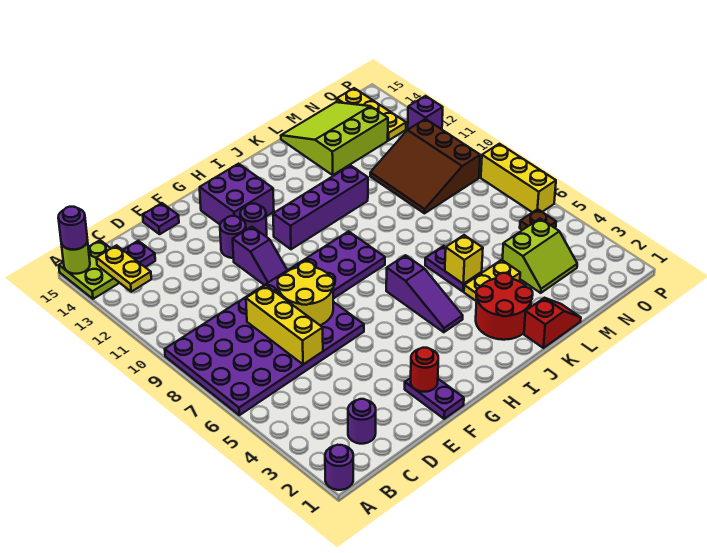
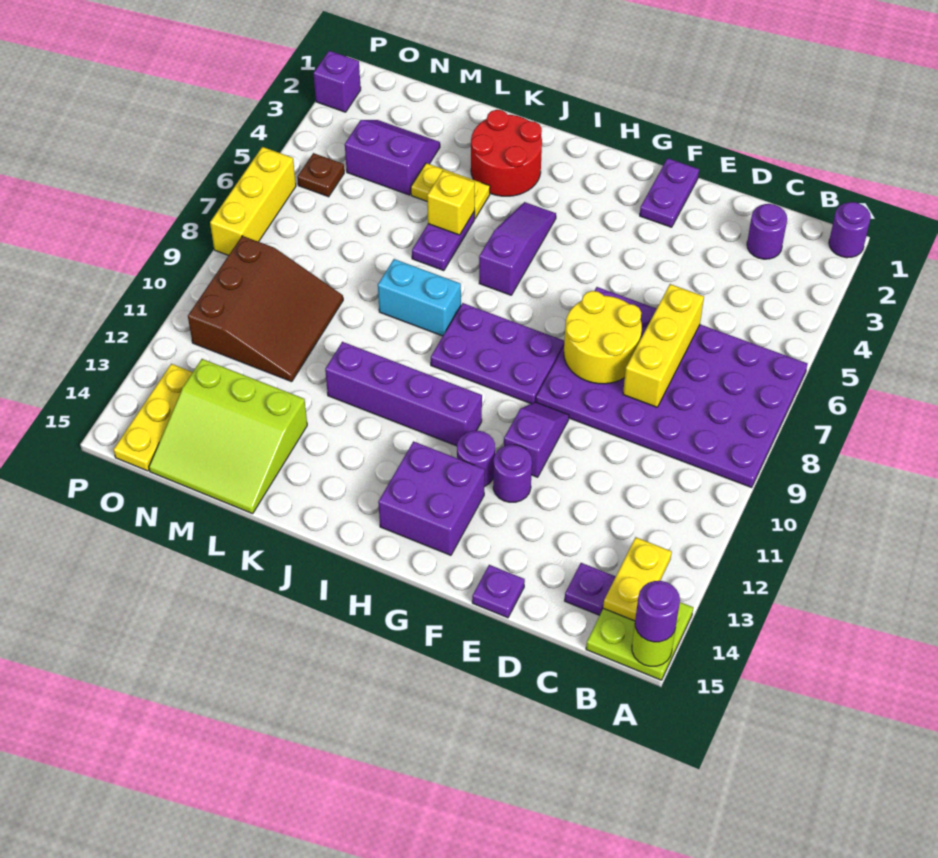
red round brick F2 level 2 -> none
none -> cyan brick J8:K8 level 1
red slope K1:L1 level 1 top K -> none
lime slope M3:N4 level 1 top 4 -> purple slope M3:N4 level 1 top 4
purple brick P12 level 1 -> purple brick P2 level 1

